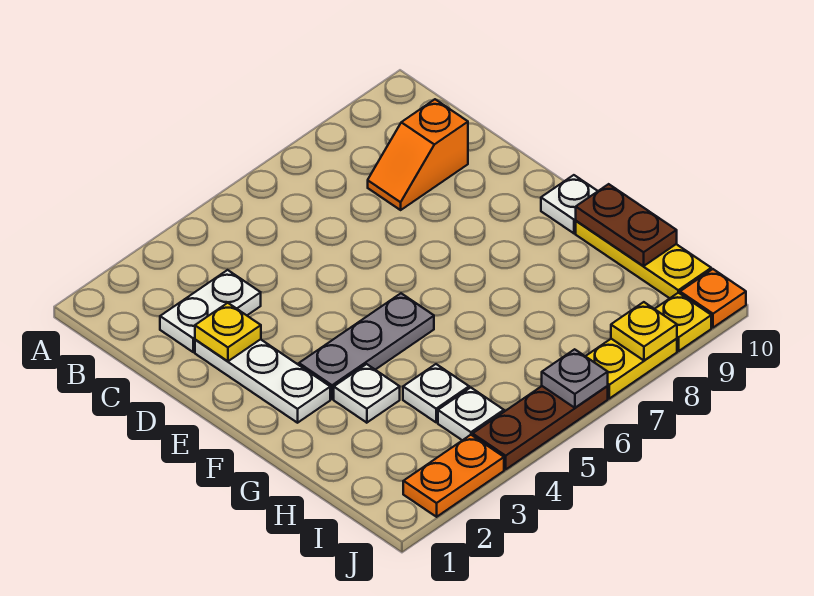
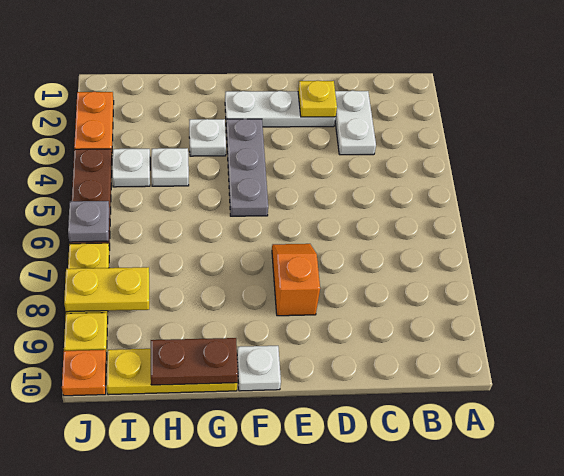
orange slope C8:C9 level 1 top 9 -> orange slope E7:E8 level 1 top 8
yellow plate J8 level 2 -> yellow plate I8:J8 level 2

